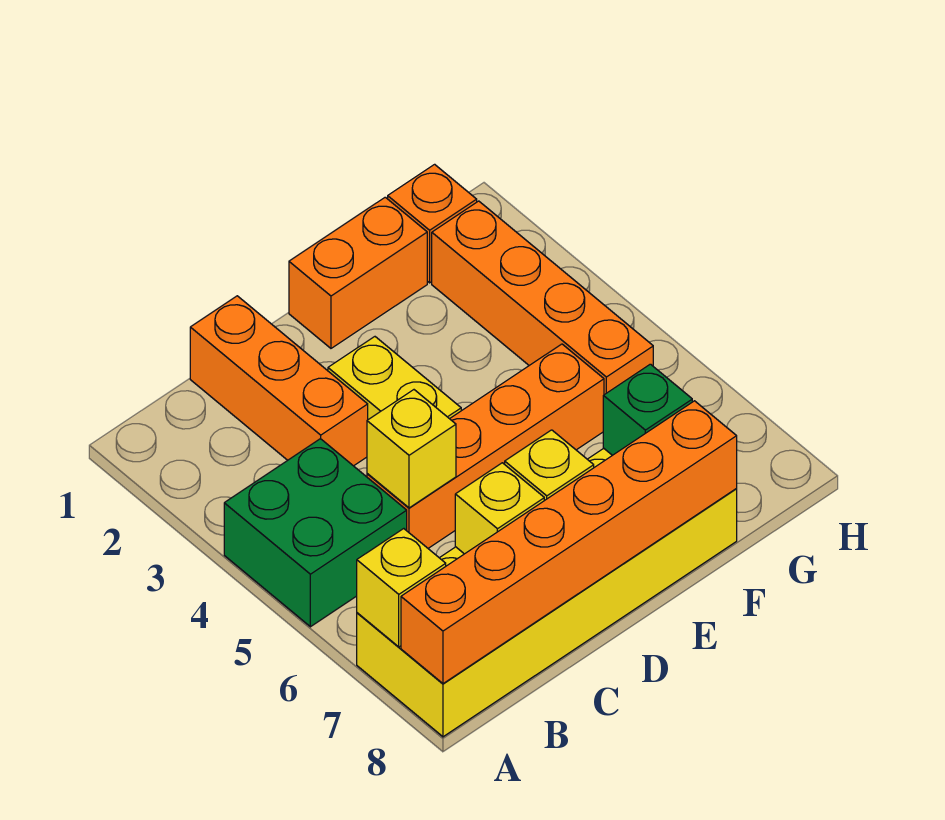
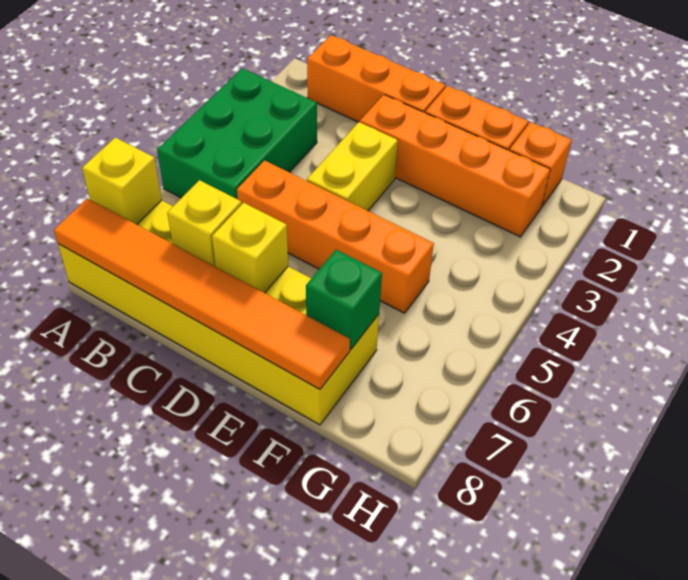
green brick A4:B5 level 1 -> green brick A3:B5 level 1
orange brick A8:F8 level 2 -> orange tile A8:F8 level 2
orange brick C1:C3 level 1 -> orange brick B1:D1 level 1
yellow brick C5 level 2 -> none
orange brick G2:G5 level 1 -> orange brick D2:G2 level 1

